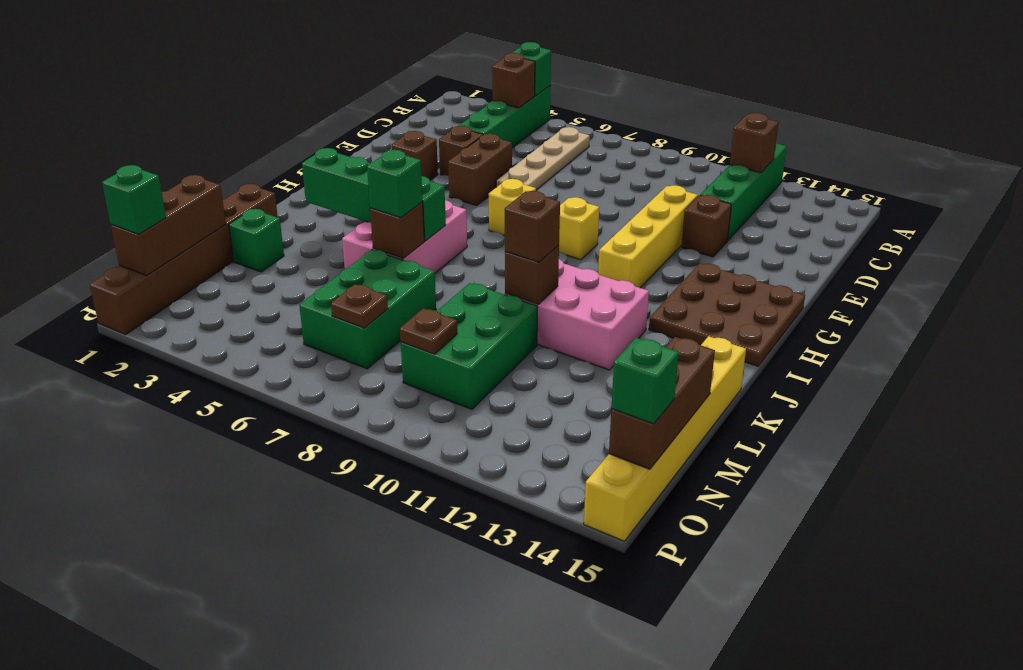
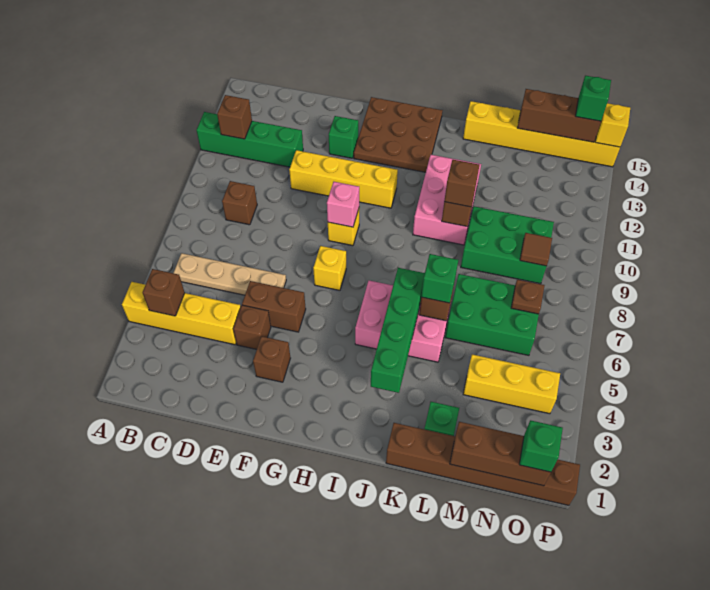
green brick A4:D4 level 1 -> yellow brick A4:D4 level 1
green brick A4 level 2 -> green brick F13 level 1
brown brick E12 level 1 -> brown brick C9 level 1
none -> pink brick G9 level 2
none -> yellow brick M4:O4 level 1
brown plate N9 level 2 -> brown tile N9 level 2
none -> yellow brick P15 level 2

